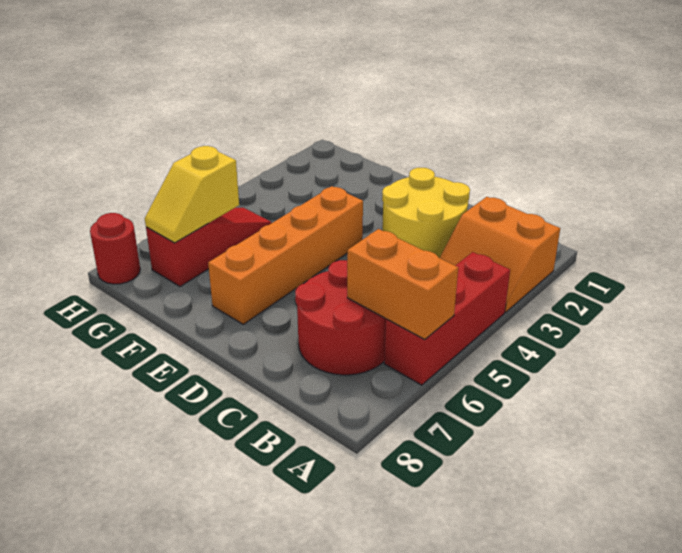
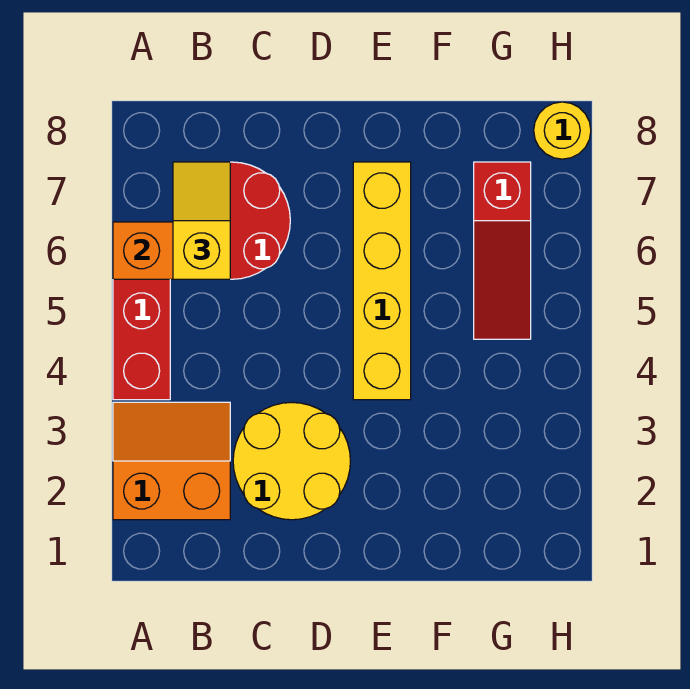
orange brick E4:E7 level 1 -> yellow brick E4:E7 level 1
yellow slope G6:G7 level 2 top 6 -> yellow slope B6:B7 level 3 top 6
red round brick H8 level 1 -> yellow round brick H8 level 1

